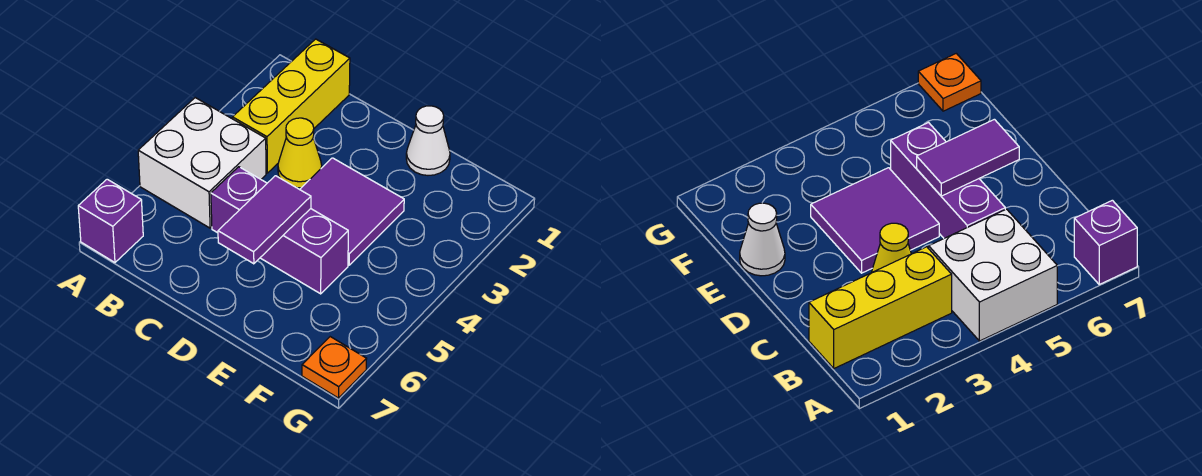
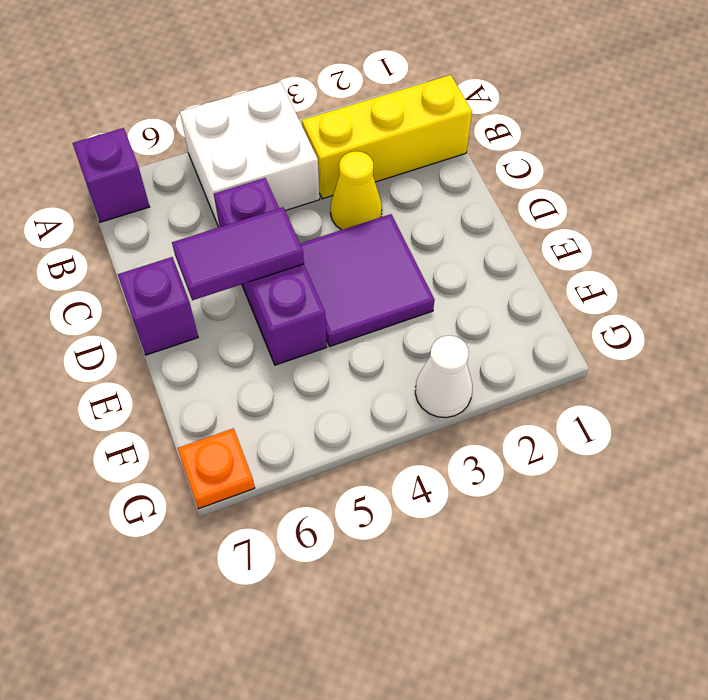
none -> purple brick D7 level 1
white cone E1 level 1 -> white cone G3 level 1

